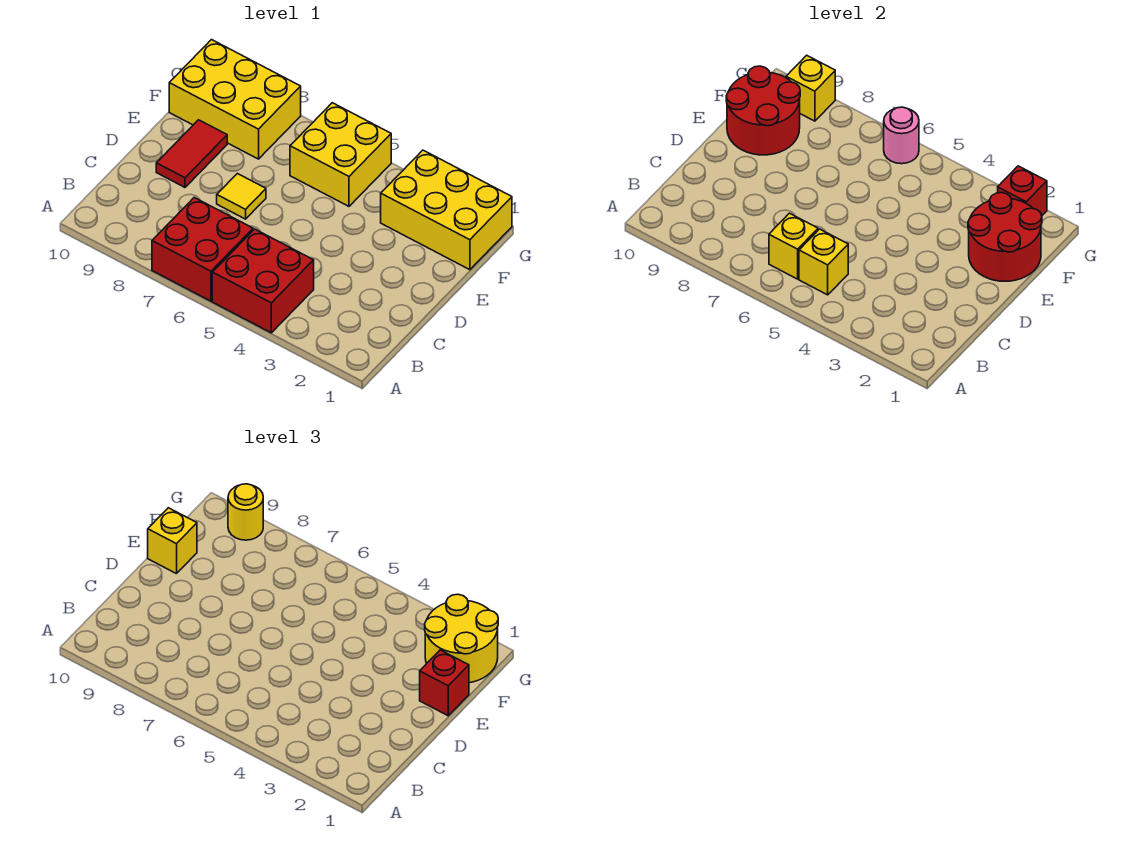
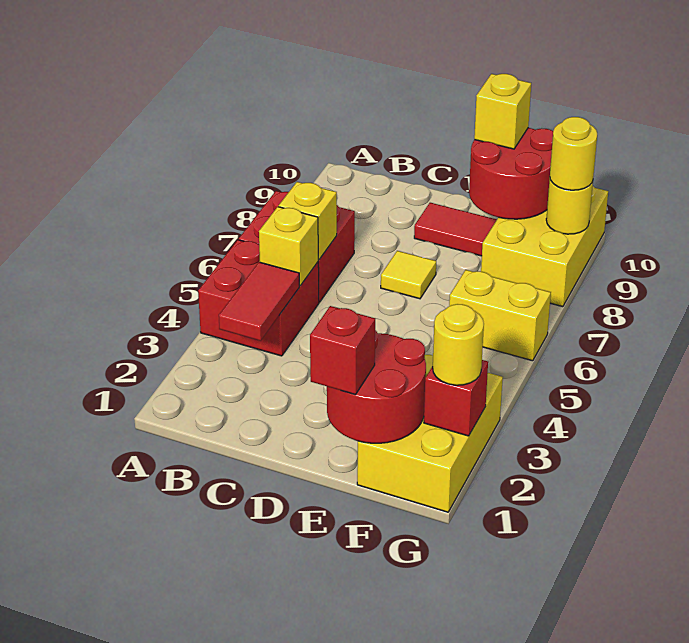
none -> red tile B3:B4 level 2
yellow round brick F1:G2 level 3 -> yellow round brick G2 level 3
yellow brick F5:G6 level 1 -> yellow brick F6:G6 level 1
pink round brick G6 level 2 -> none
yellow brick G9 level 2 -> yellow round brick G9 level 2

